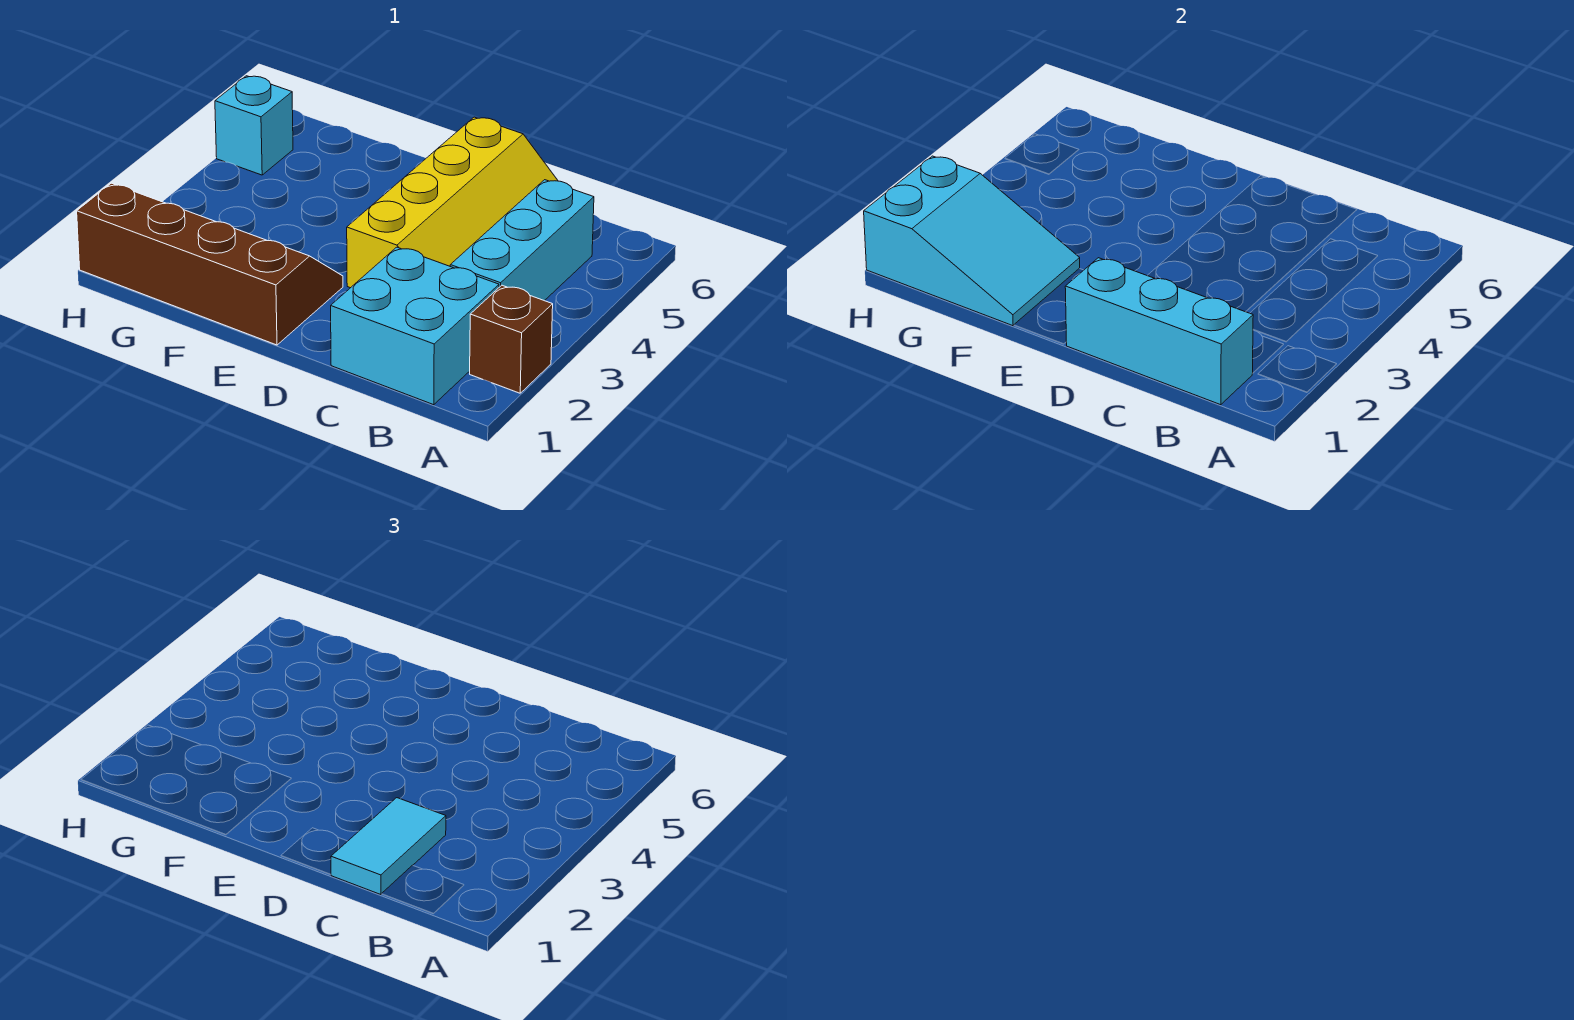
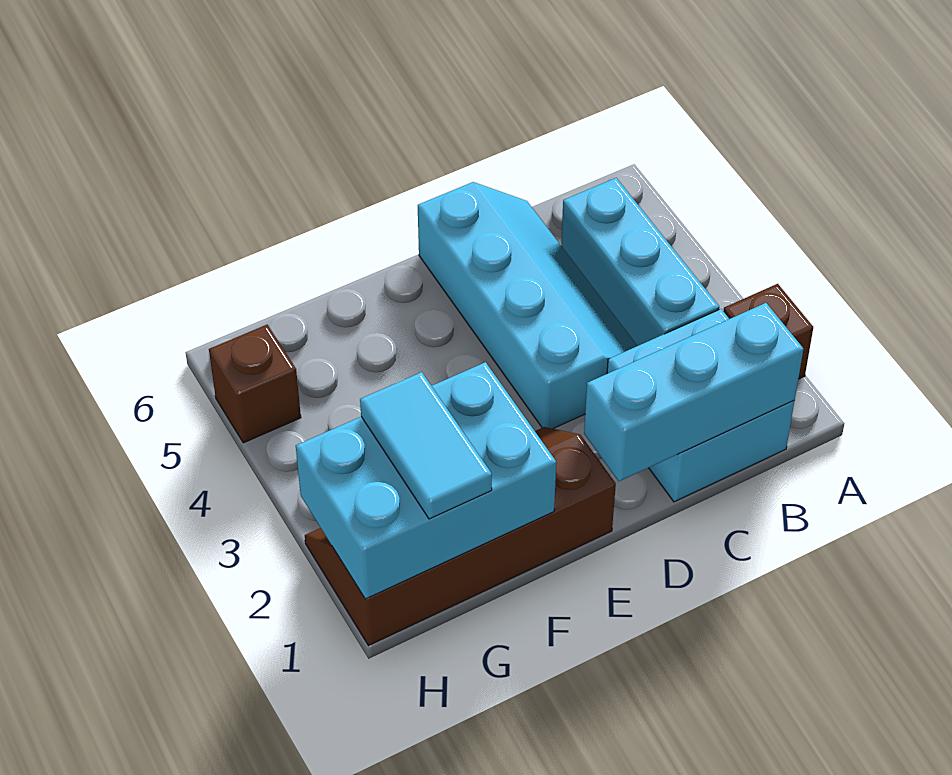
cyan tile C1:C2 level 3 -> cyan tile G1:G2 level 3
yellow slope C3:D6 level 1 top D -> cyan slope C3:D6 level 1 top D
cyan slope F1:H2 level 2 top H -> cyan brick F1:H2 level 2
cyan brick H5 level 1 -> brown brick H5 level 1

